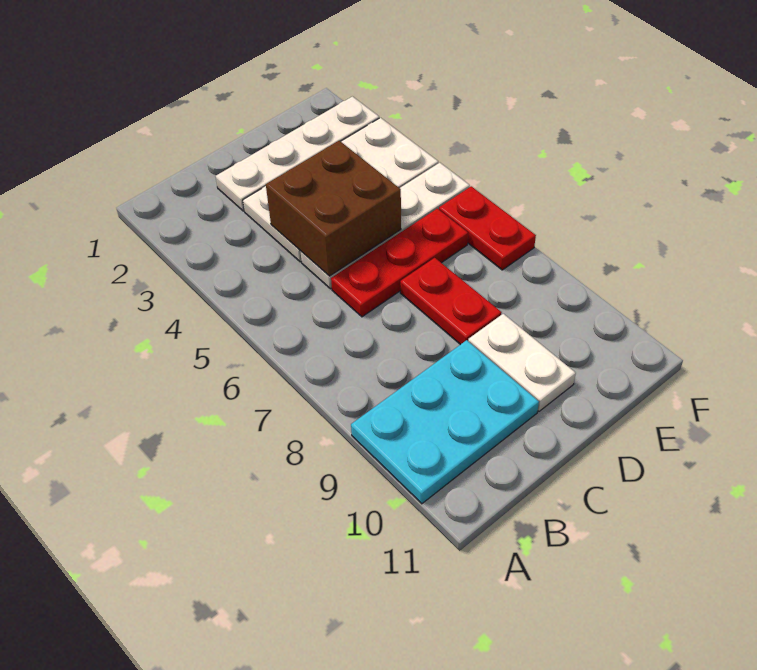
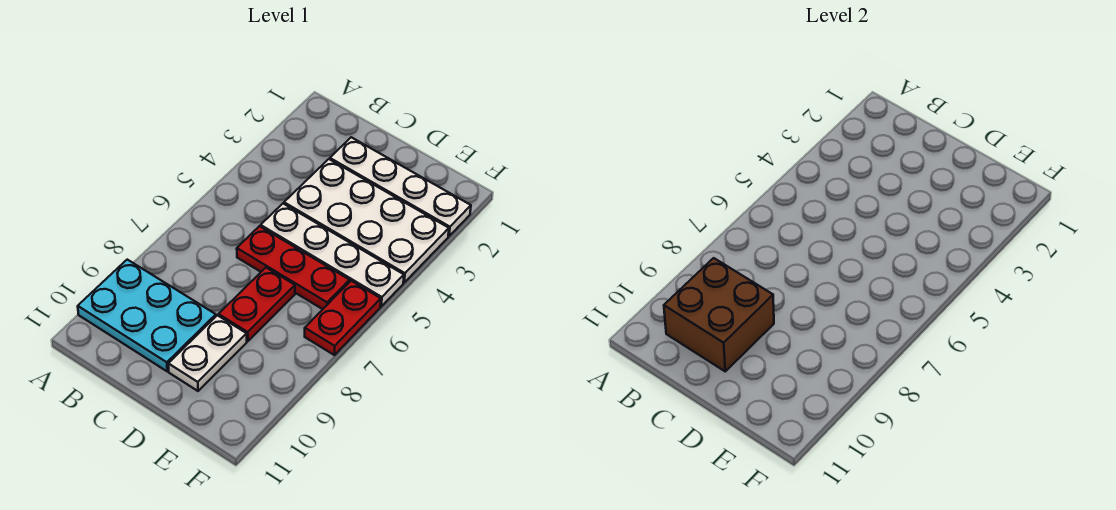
brown brick C4:D5 level 2 -> brown brick B9:C10 level 2

